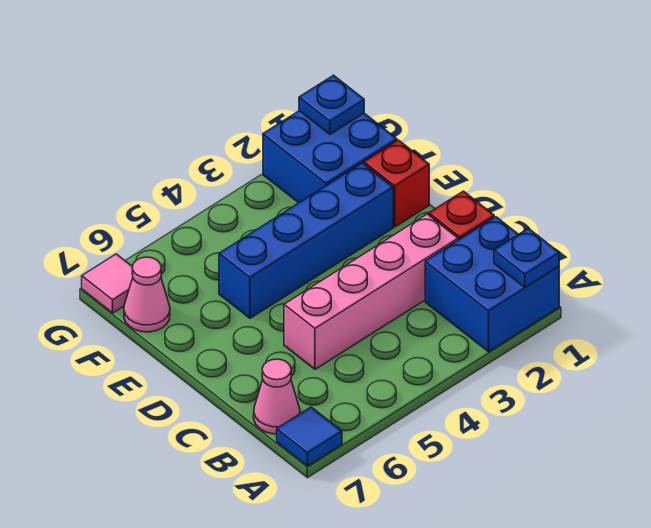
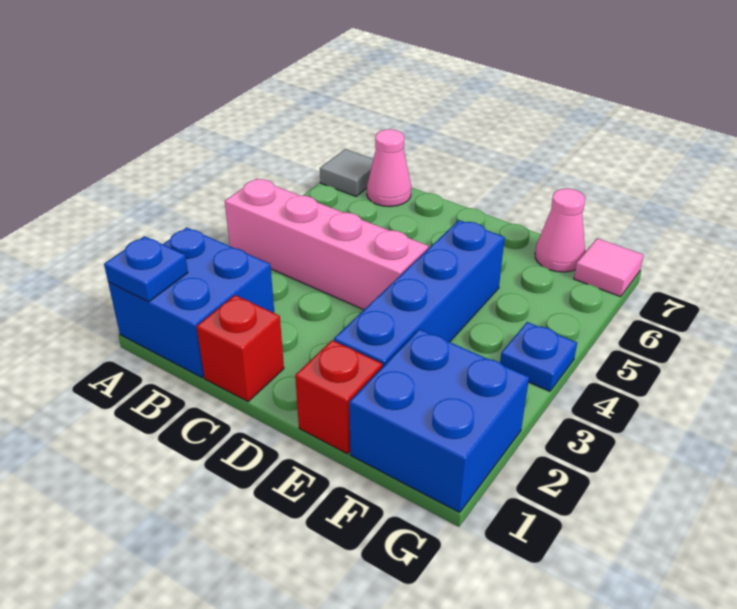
blue tile A7 level 1 -> grey tile A7 level 1
pink brick C2:C5 level 1 -> pink brick A4:D4 level 1
blue plate G1 level 2 -> blue plate G4 level 1

